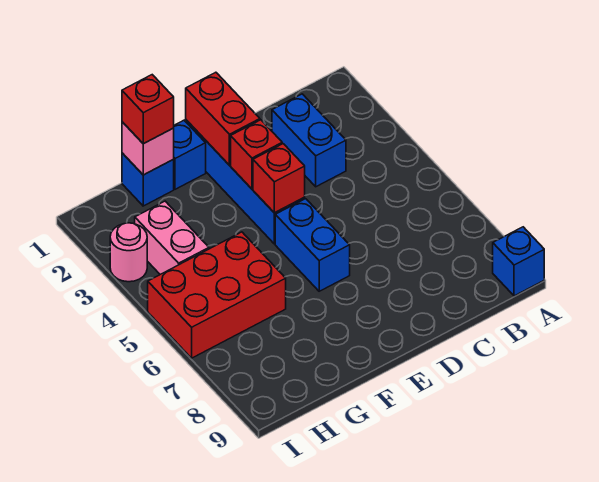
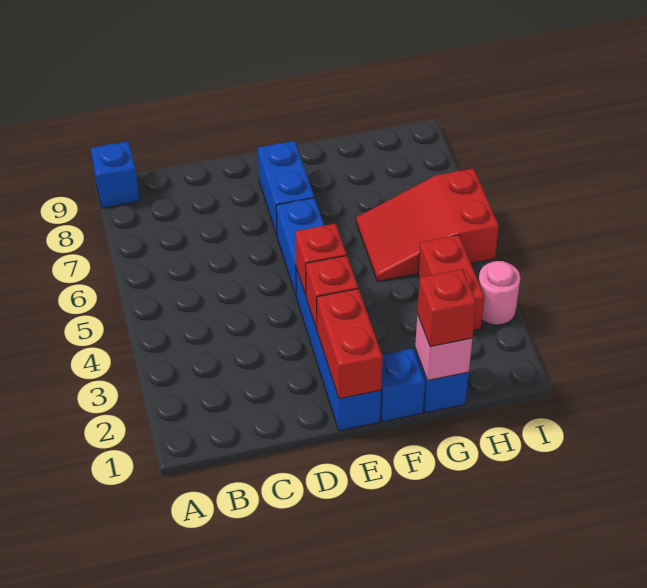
blue brick C2:C3 level 1 -> blue brick E7:E8 level 1
red brick G5:I6 level 1 -> red slope G5:I6 level 1 top I
pink brick H3:H4 level 1 -> red brick H3:H4 level 1

